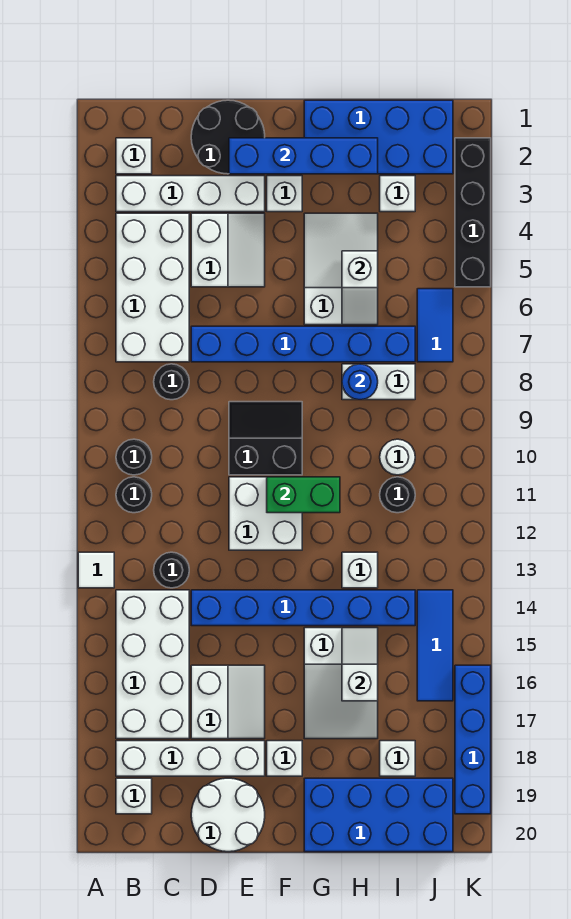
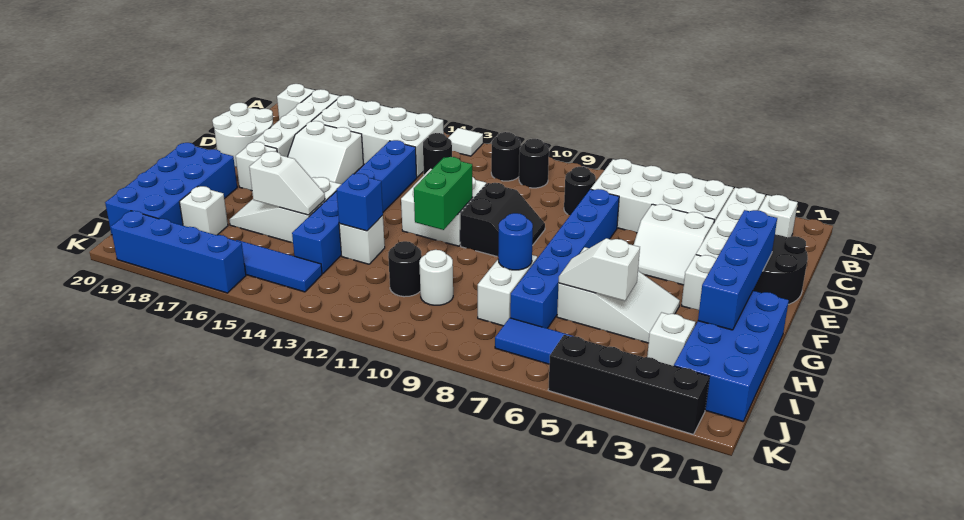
none -> blue brick H13 level 2

